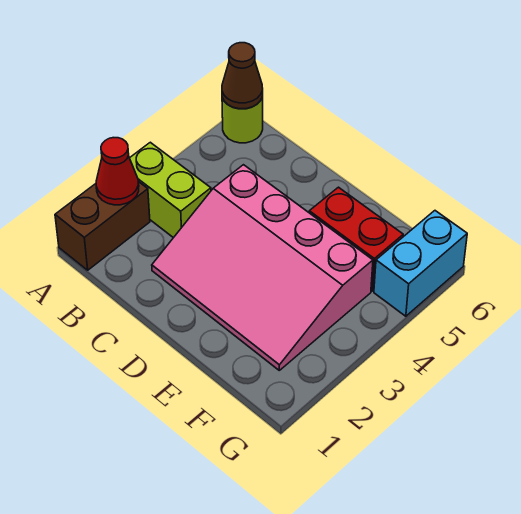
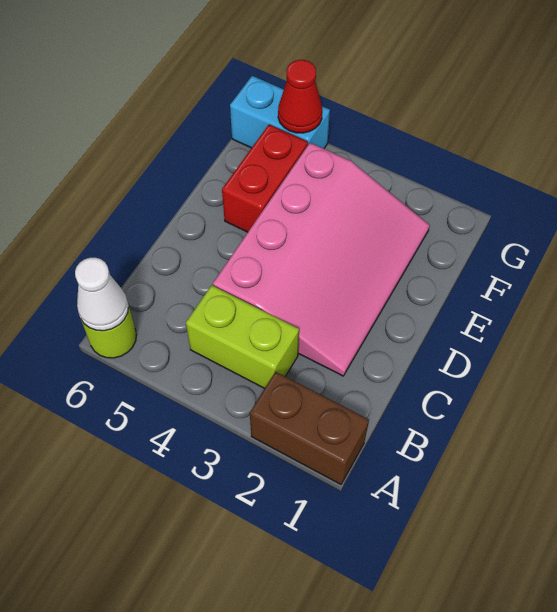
red cone A2 level 2 -> red cone G5 level 2
lime brick A3:B3 level 1 -> lime brick B3:B4 level 1
brown cone A6 level 2 -> white cone A6 level 2

